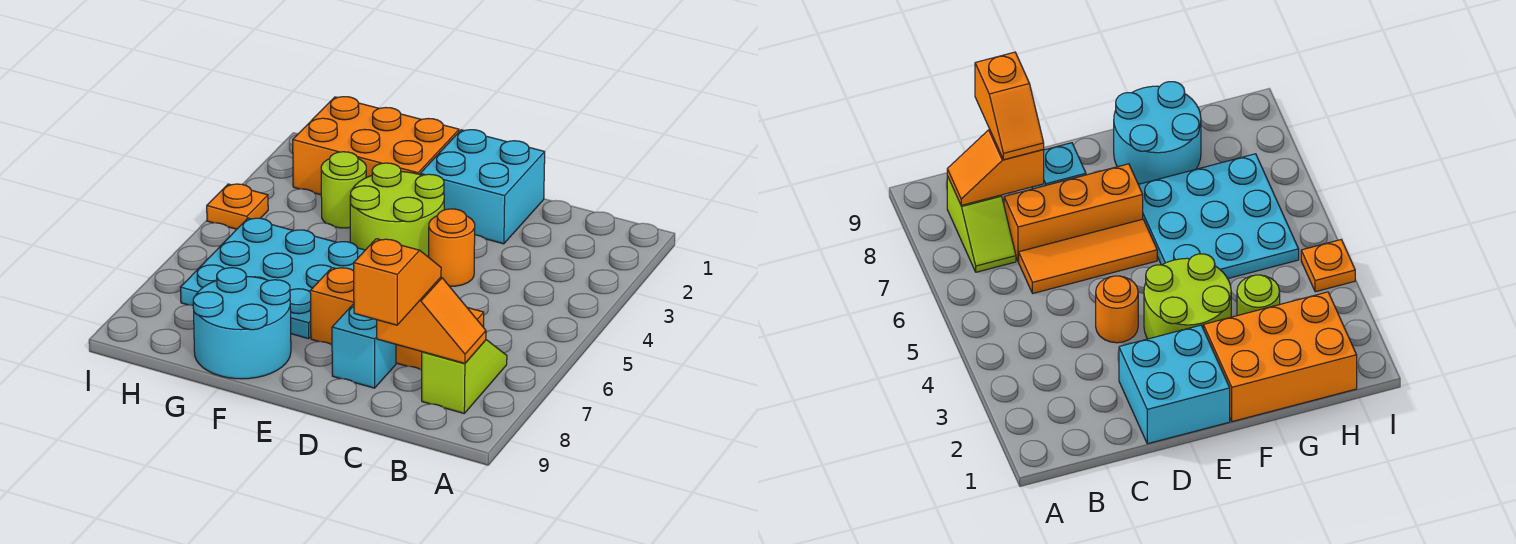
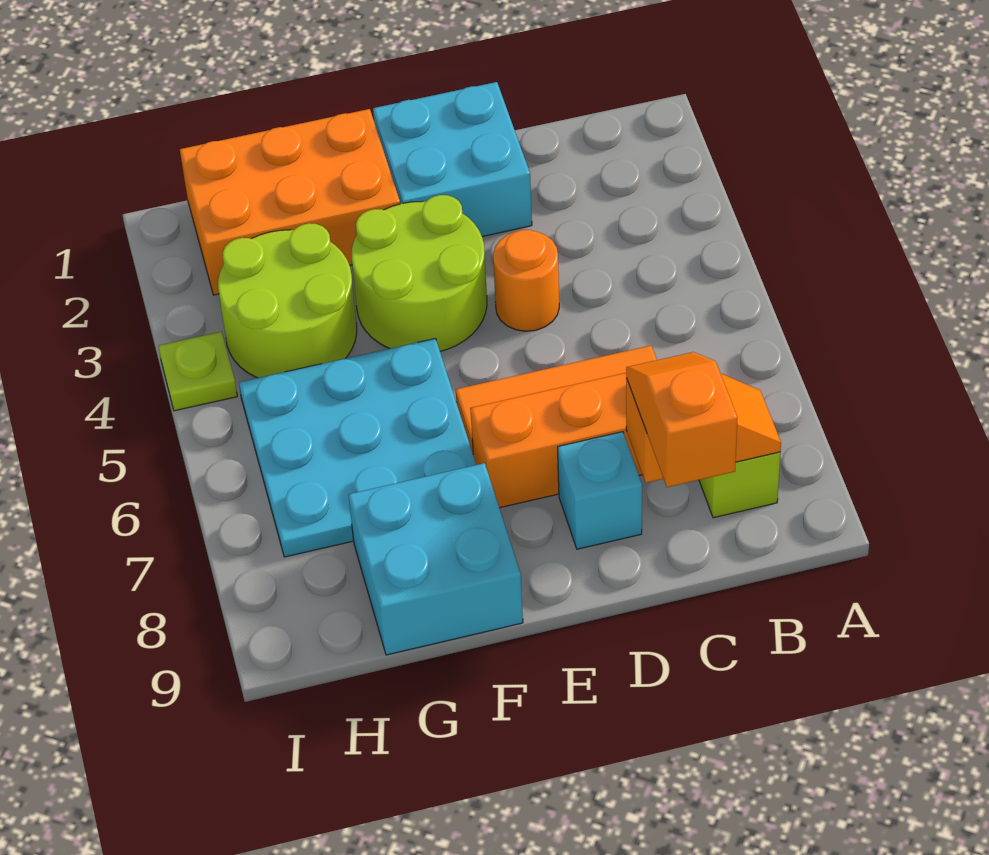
cyan round brick F8:G9 level 1 -> cyan brick F8:G9 level 1
lime round brick G3 level 1 -> lime round brick G3:H4 level 1
orange plate I4 level 1 -> lime plate I4 level 1

